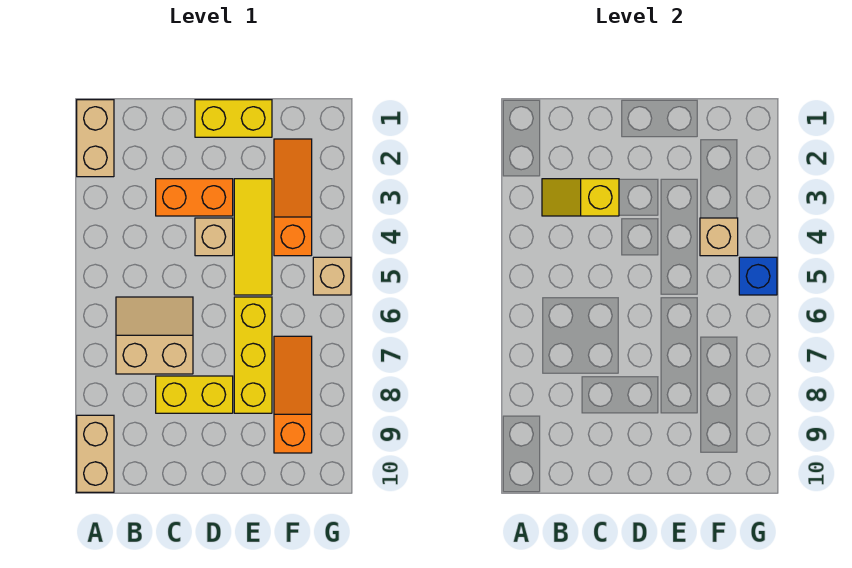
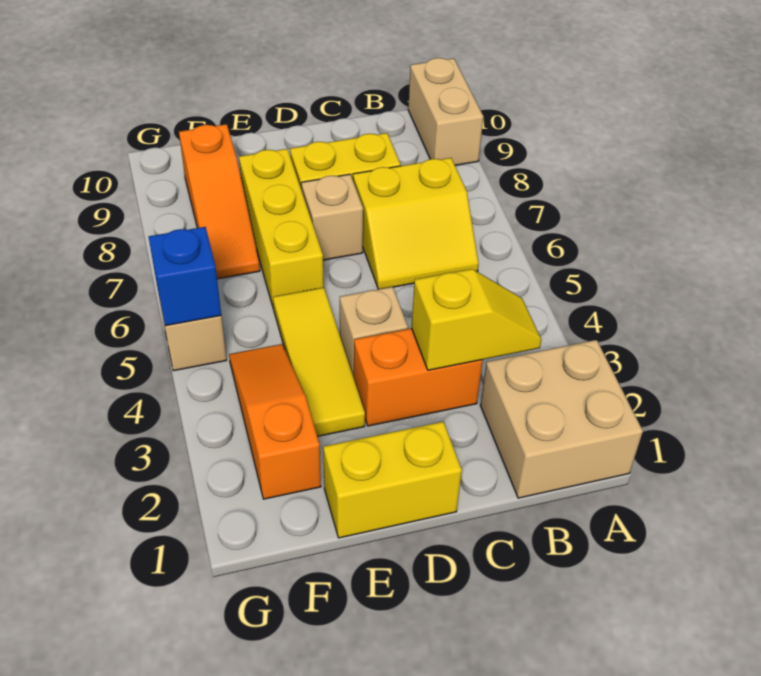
tan brick A1:A2 level 1 -> tan brick A1:B2 level 1
tan slope B6:C7 level 1 top 7 -> yellow slope B6:C7 level 1 top 7
orange slope F2:F4 level 1 top 4 -> orange slope F2:F4 level 1 top 2
tan brick F4 level 2 -> tan brick D7 level 1

